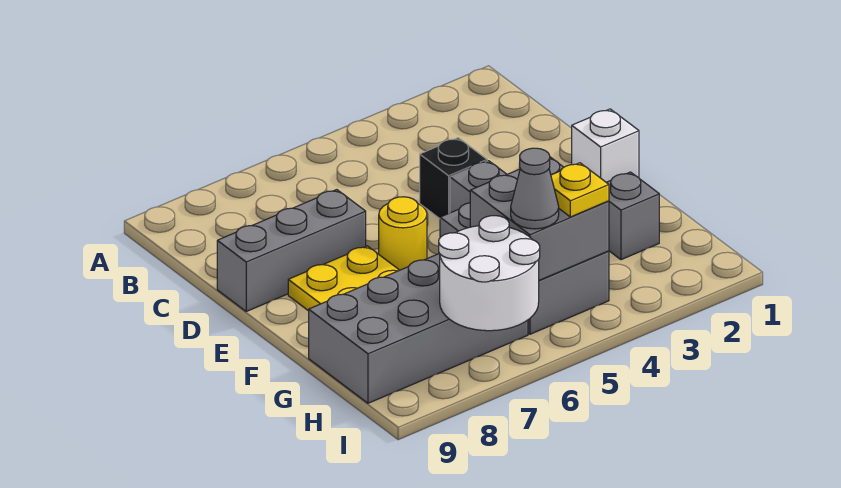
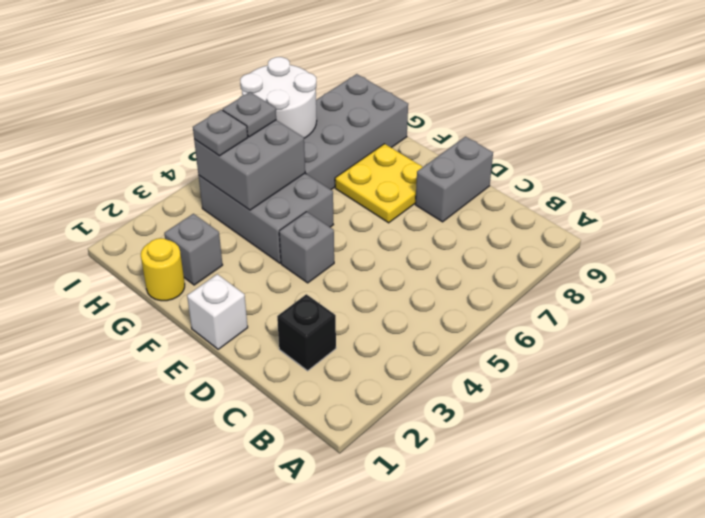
black brick D4 level 1 -> black brick C2 level 1
grey brick D7:D9 level 1 -> grey brick D8:D9 level 1
yellow round brick E6 level 1 -> yellow round brick G1 level 1
yellow plate H4 level 3 -> grey plate H4 level 3
grey cone H5 level 3 -> grey plate H5 level 3

